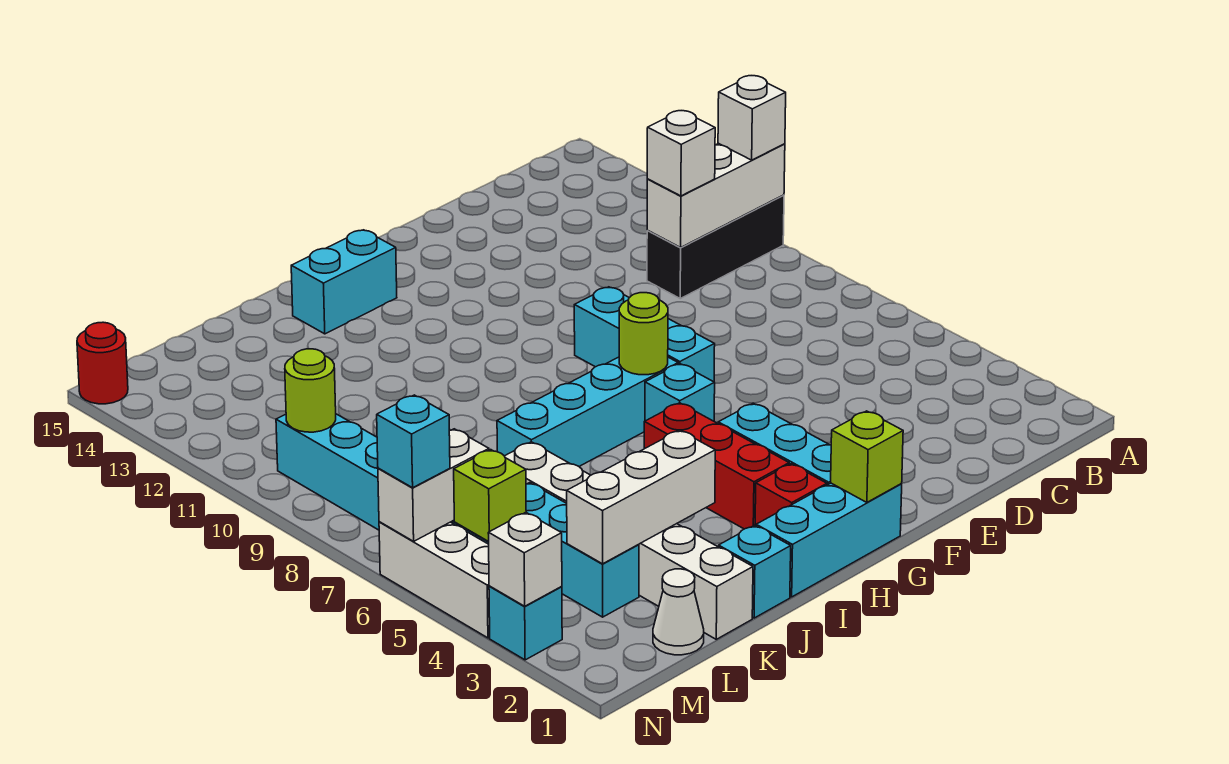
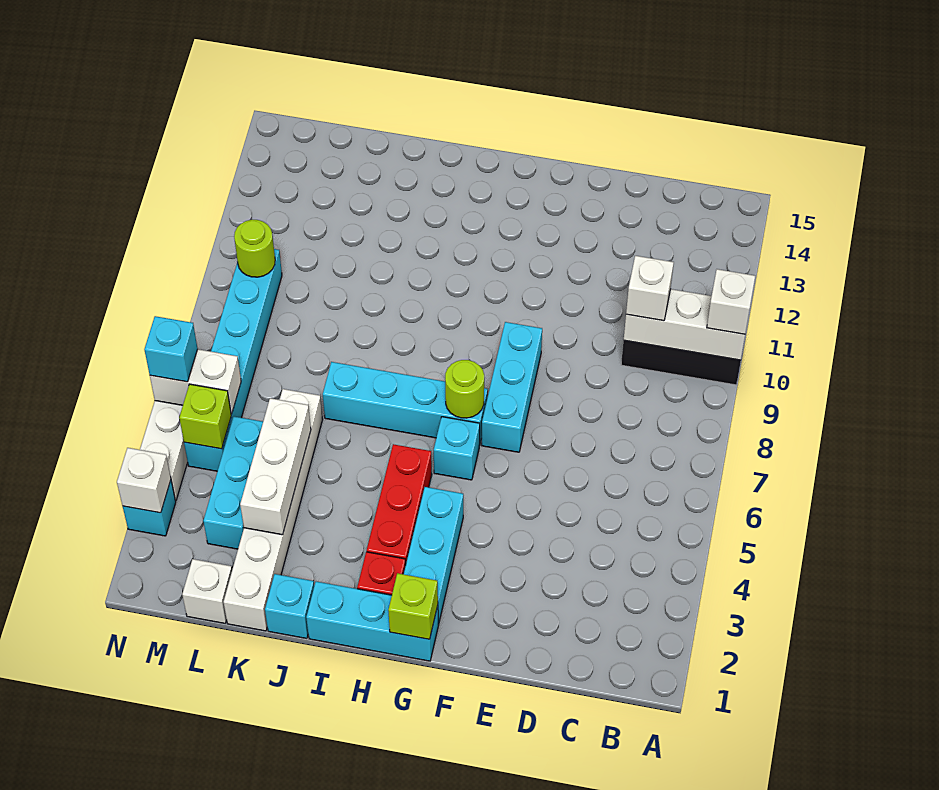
cyan brick H14:I14 level 1 -> none
white brick J3:L3 level 2 -> white brick K3:K5 level 2
white cone L1 level 1 -> white brick L1 level 1
red round brick N15 level 1 -> none

